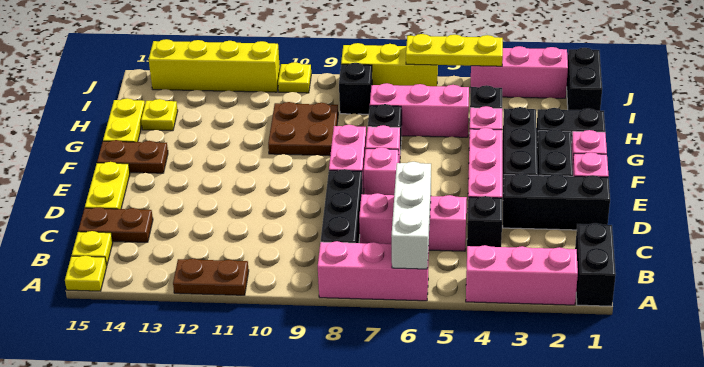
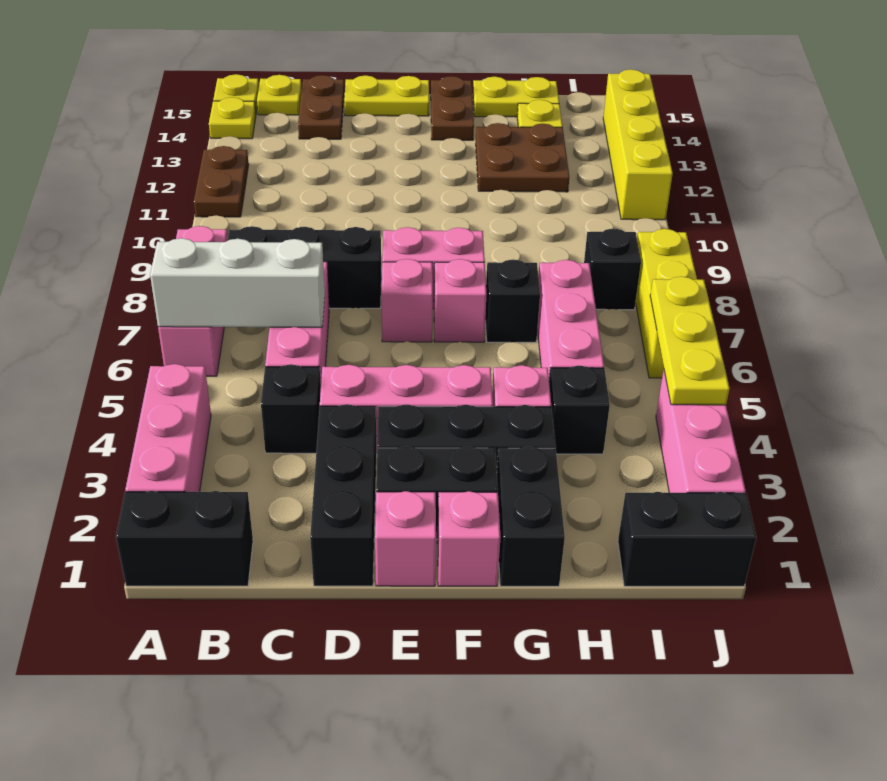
brown plate G9:H10 level 1 -> brown plate G12:H13 level 1
yellow plate J10 level 1 -> yellow plate A14 level 1

